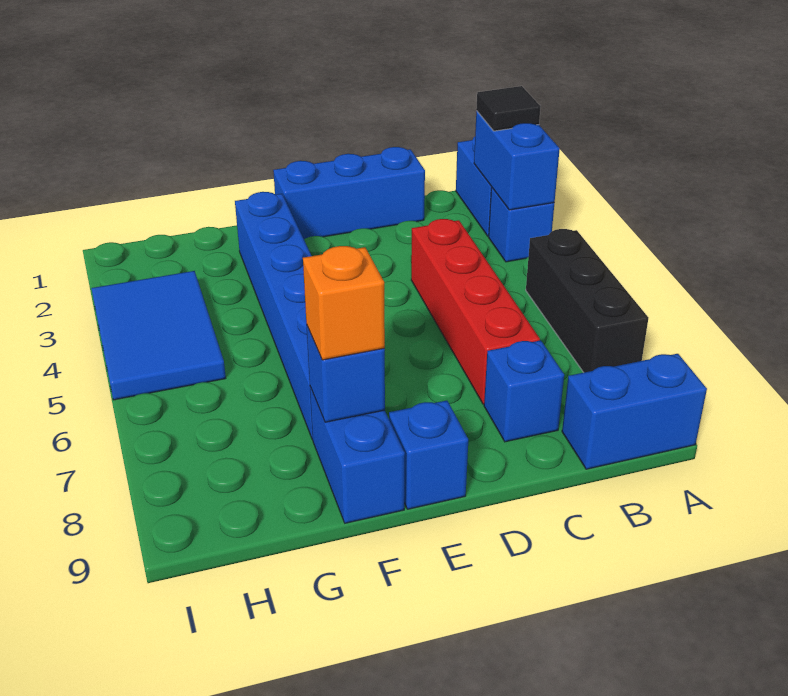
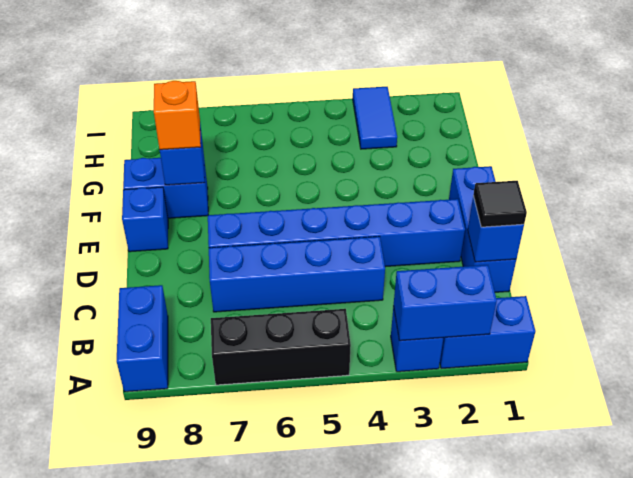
black tile A2 level 3 -> black tile C1 level 3
red brick C4:C7 level 1 -> blue brick C4:C7 level 1
blue brick C8 level 1 -> blue brick C1 level 2
blue brick F2:F7 level 1 -> blue brick D2:D7 level 1
blue tile H3:I5 level 1 -> blue tile H3:I3 level 1

